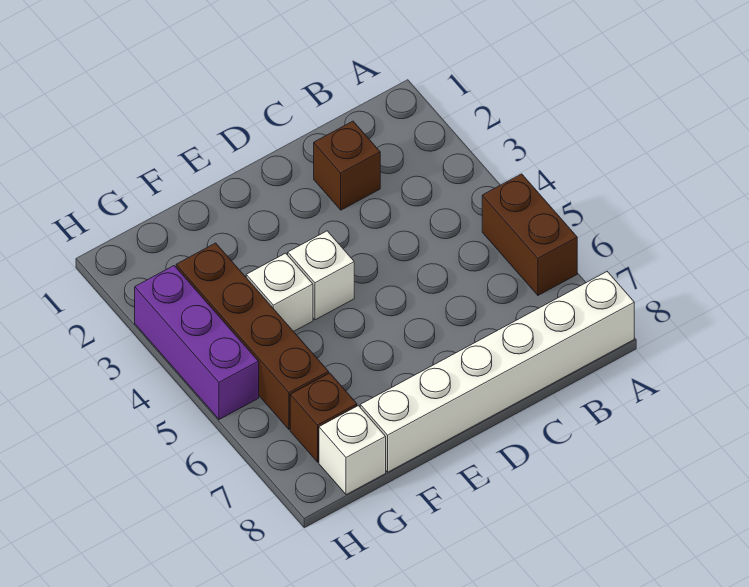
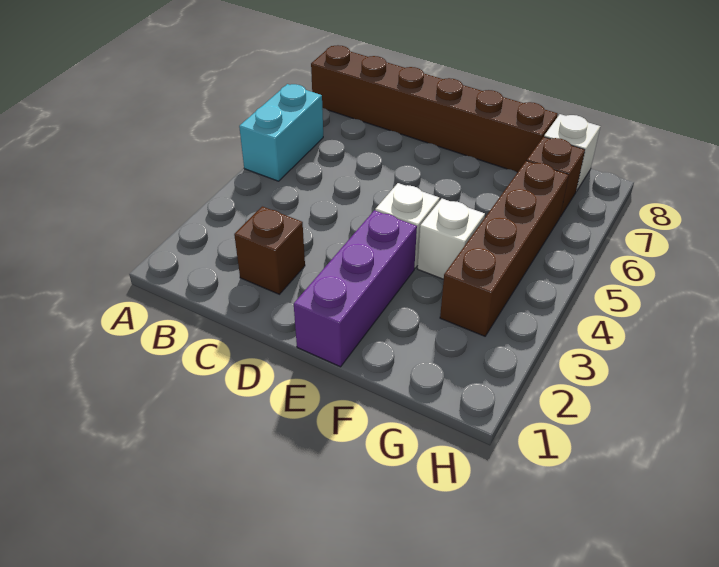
brown brick A5:A6 level 1 -> cyan brick A5:A6 level 1
white brick A8:F8 level 1 -> brown brick A8:F8 level 1
purple brick H3:H5 level 1 -> purple brick E1:E3 level 1

